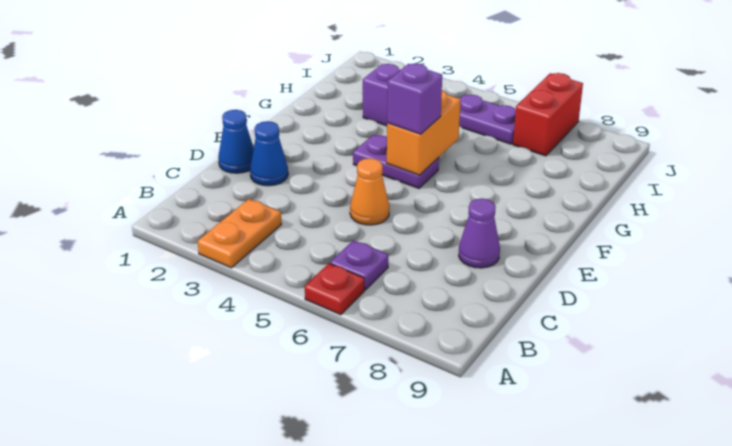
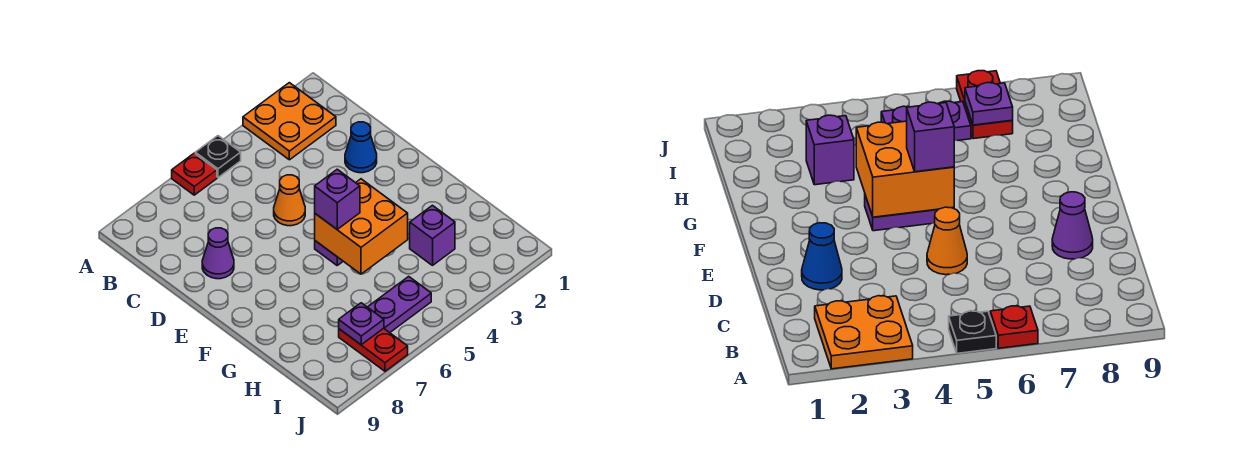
orange plate A3:B3 level 1 -> orange plate A2:B3 level 1
none -> black plate A5 level 1
purple plate B6 level 1 -> purple plate I7 level 2
blue cone D1 level 1 -> none
orange brick F5:G5 level 2 -> orange brick F4:G5 level 2
red brick I7:J7 level 1 -> red plate I7:J7 level 1

